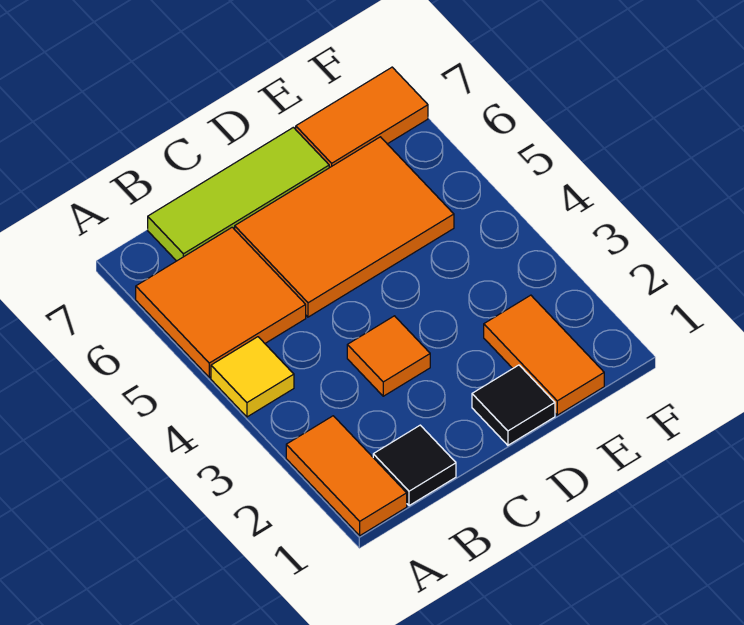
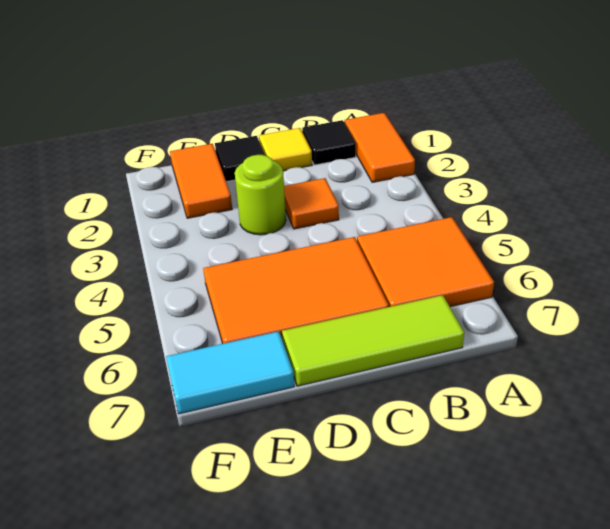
yellow tile A4 level 1 -> yellow tile C1 level 1
none -> lime round brick D3 level 1
orange tile E7:F7 level 1 -> cyan tile E7:F7 level 1

